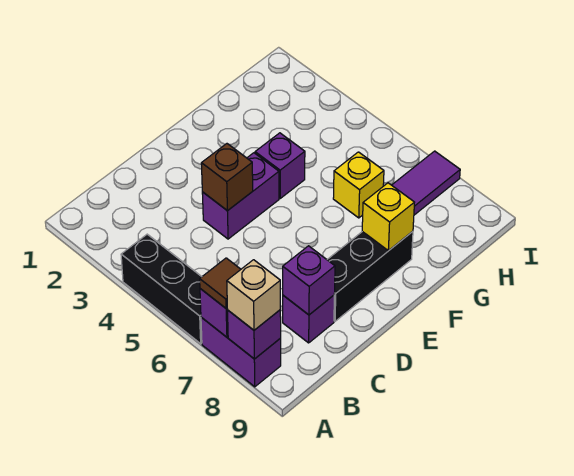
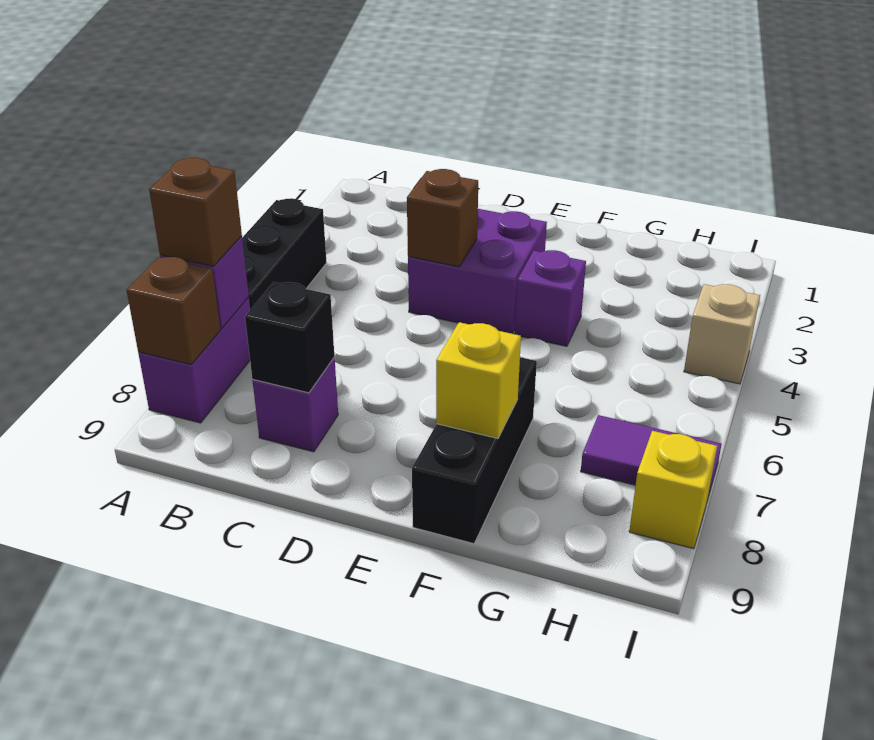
brown tile A7 level 3 -> brown brick A7 level 3
purple brick A8 level 2 -> brown brick A8 level 2
tan brick A8 level 3 -> tan brick I4 level 1
purple brick C8 level 2 -> black brick C8 level 2
purple brick D4:E4 level 1 -> purple brick D3:E4 level 1
black brick D8:F8 level 1 -> black brick F7:F9 level 1
yellow brick G6 level 1 -> yellow brick I8 level 1

